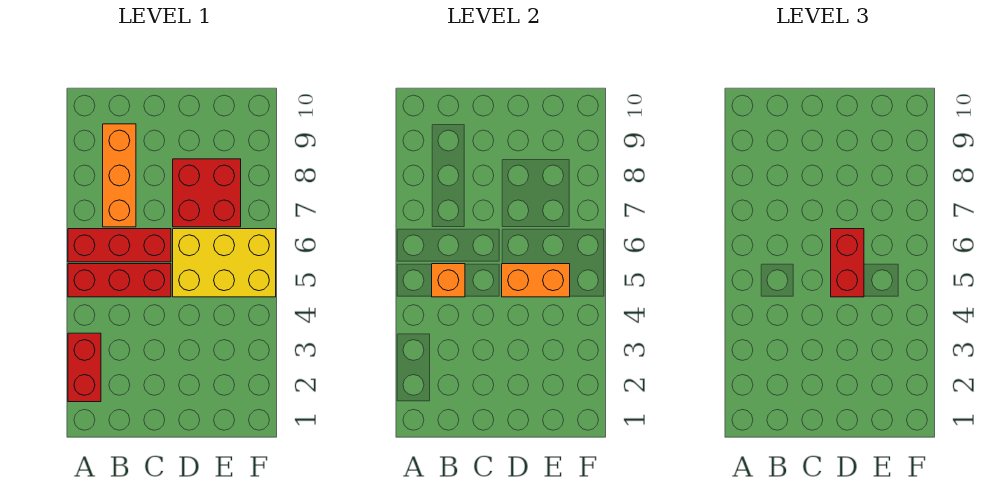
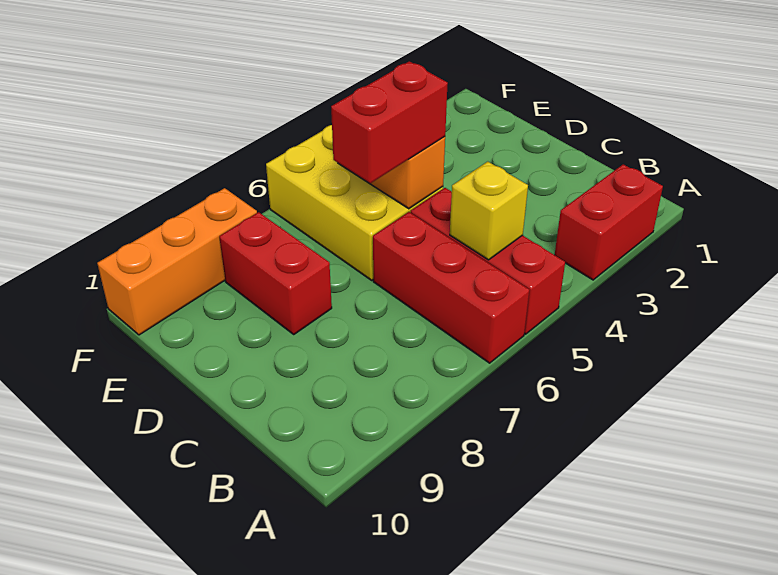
orange brick B5 level 2 -> yellow brick B5 level 2
orange brick B7:B9 level 1 -> orange brick F8:F10 level 1
red brick D7:E8 level 1 -> red brick D8:E8 level 1

